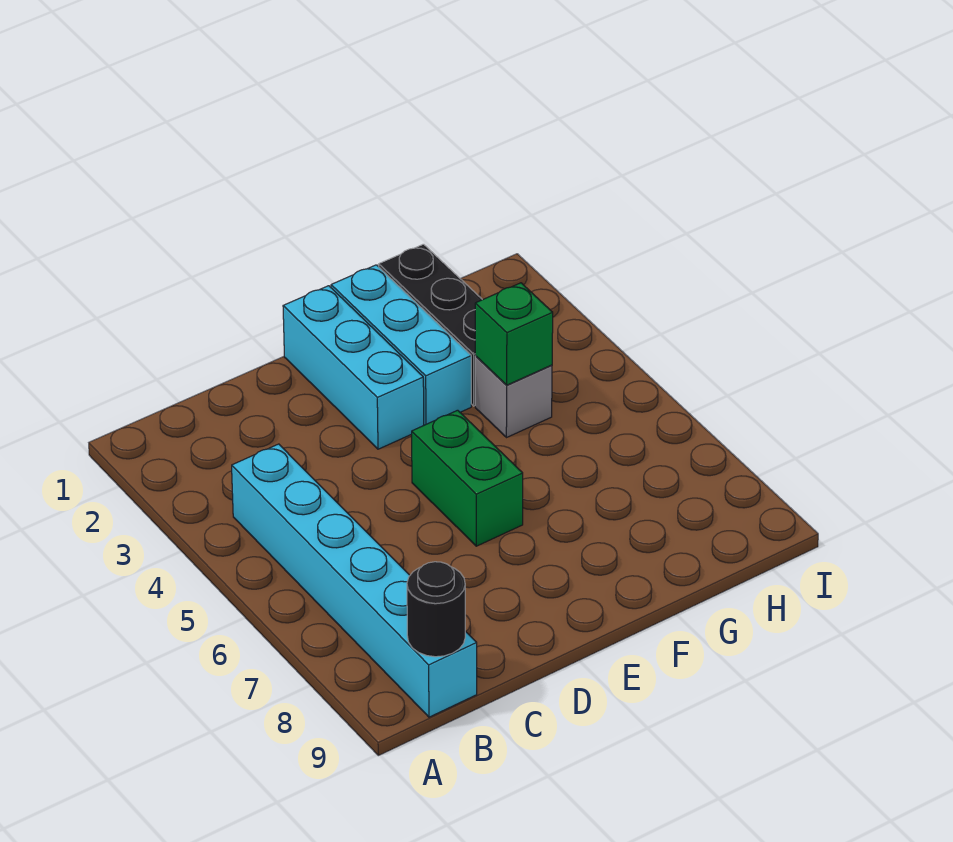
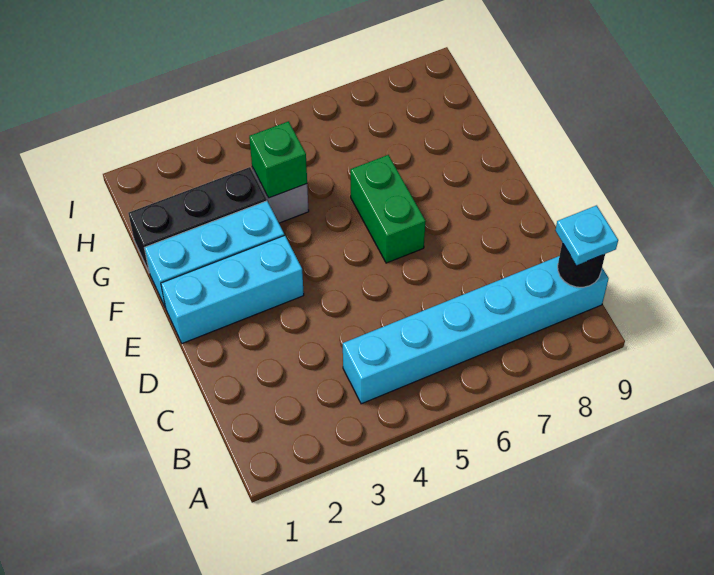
none -> cyan plate B9 level 3
green brick E5:E6 level 1 -> green brick E6:F6 level 1

